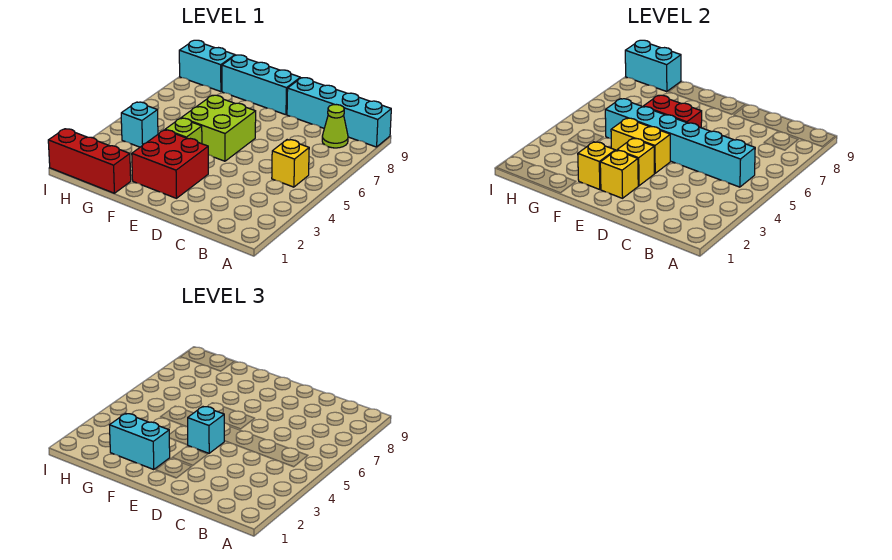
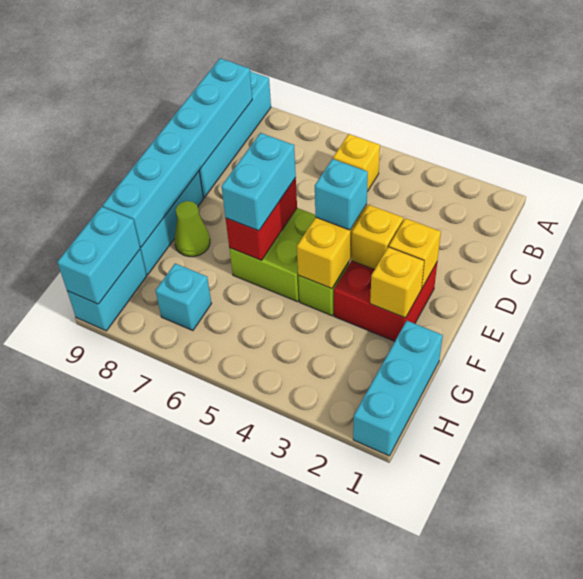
cyan brick B5:G5 level 2 -> cyan brick B9:G9 level 2
lime cone B8 level 1 -> lime cone F8 level 1
cyan brick F2:G2 level 3 -> cyan brick E6:F6 level 3
red brick G1:I1 level 1 -> cyan brick G1:I1 level 1
cyan brick H4 level 1 -> cyan brick H7 level 1

